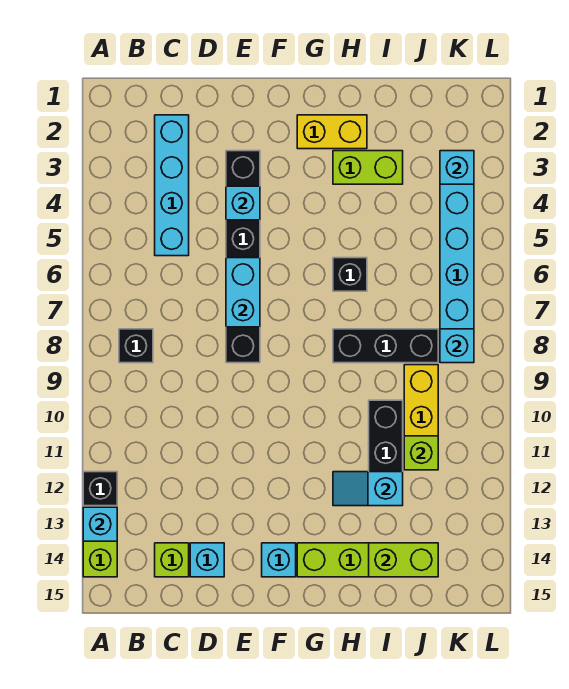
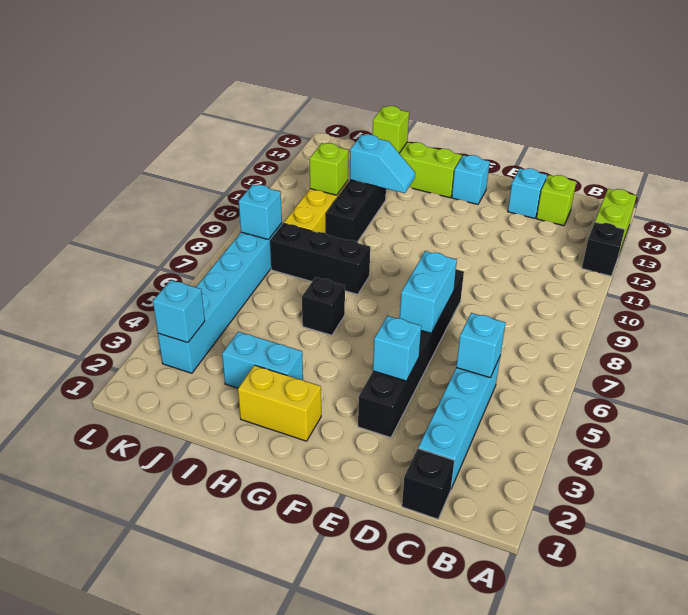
cyan brick A13 level 2 -> cyan brick C5 level 2
black brick B8 level 1 -> black brick C1 level 1
lime brick H3:I3 level 1 -> cyan brick H3:I3 level 1
lime brick I14:J14 level 2 -> lime brick I14 level 2

